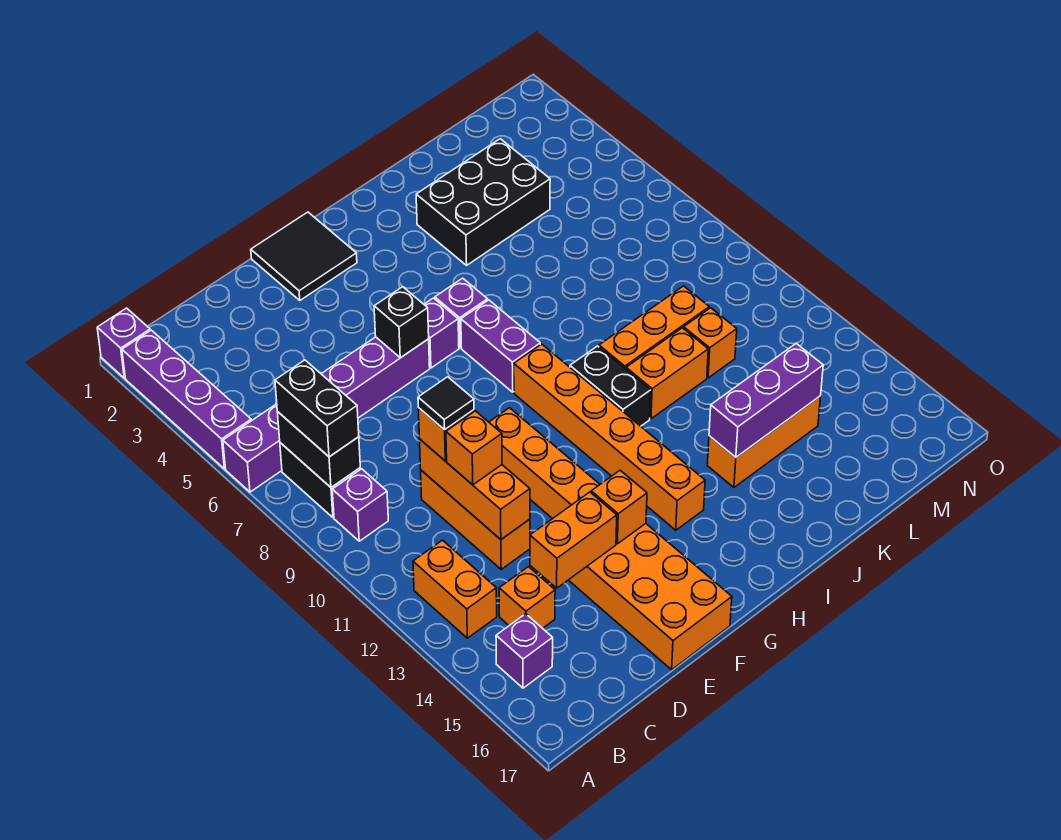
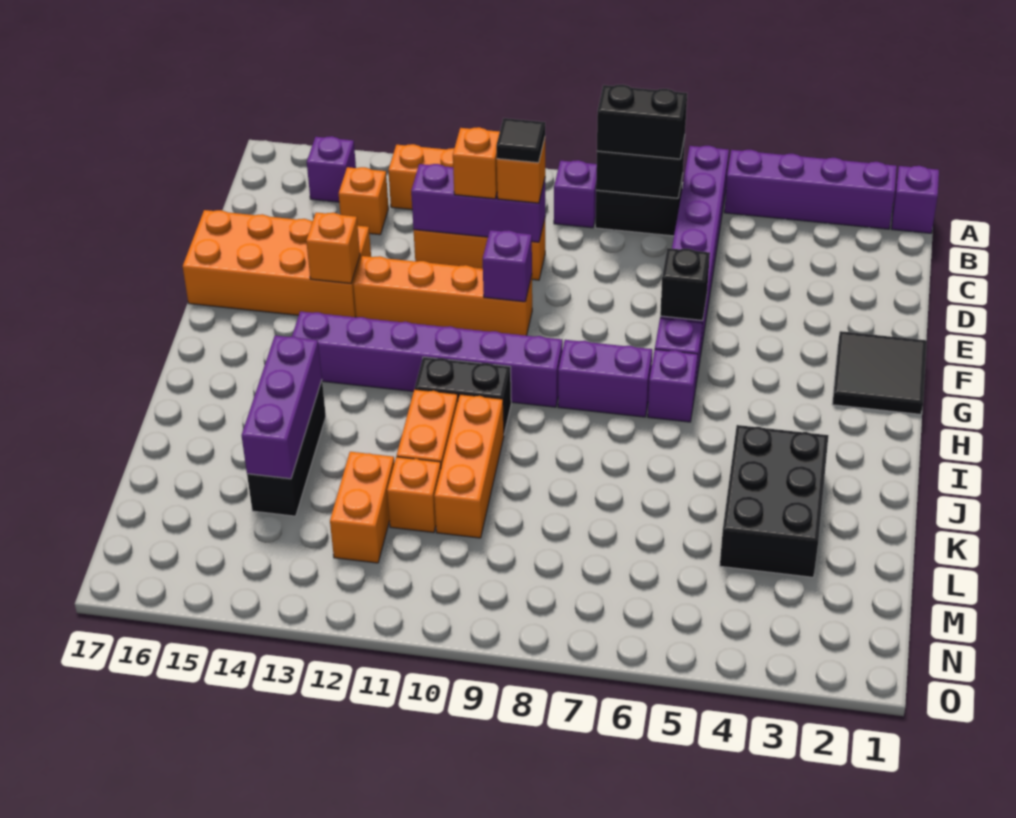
orange brick D10:D12 level 2 -> purple brick D10:D12 level 2
orange brick D14:E14 level 2 -> orange brick L12:M12 level 1
none -> purple brick F10 level 2
orange brick H9:H14 level 1 -> purple brick H9:H14 level 1
orange brick J14:L14 level 1 -> black brick J14:L14 level 1

